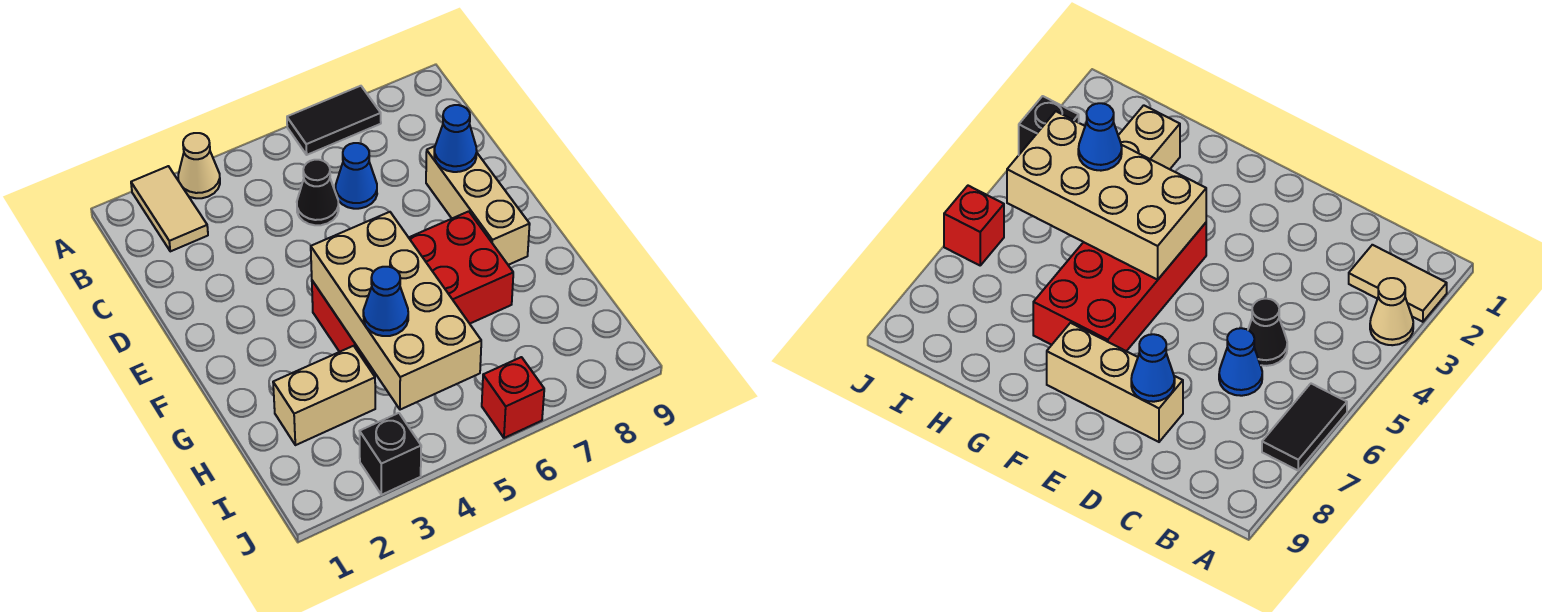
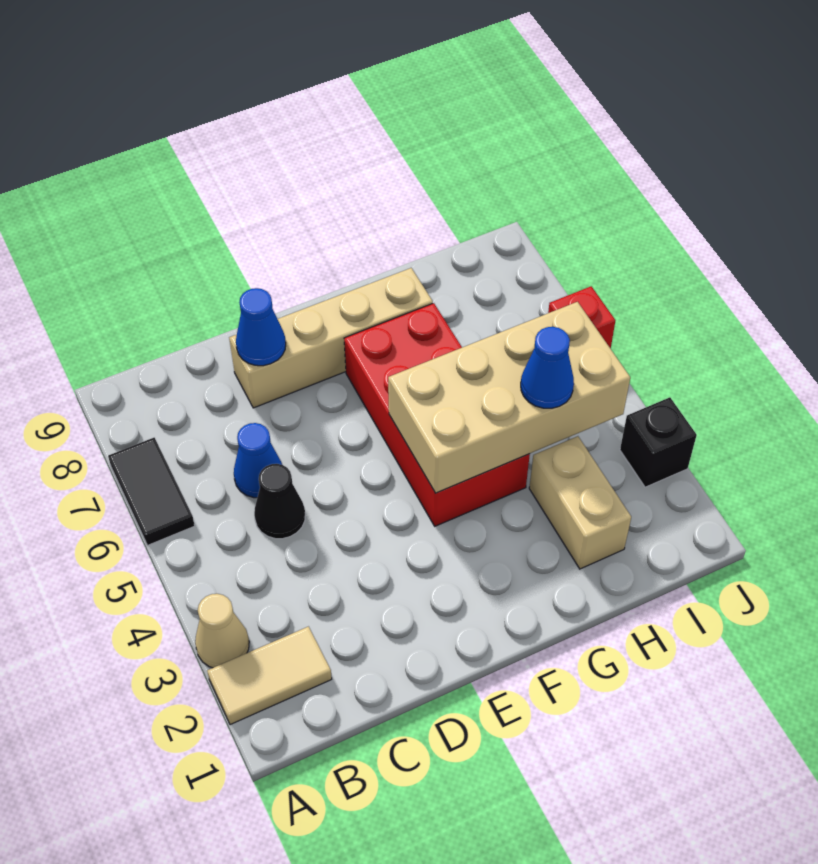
tan brick D8:F8 level 1 -> tan brick D8:G8 level 1

